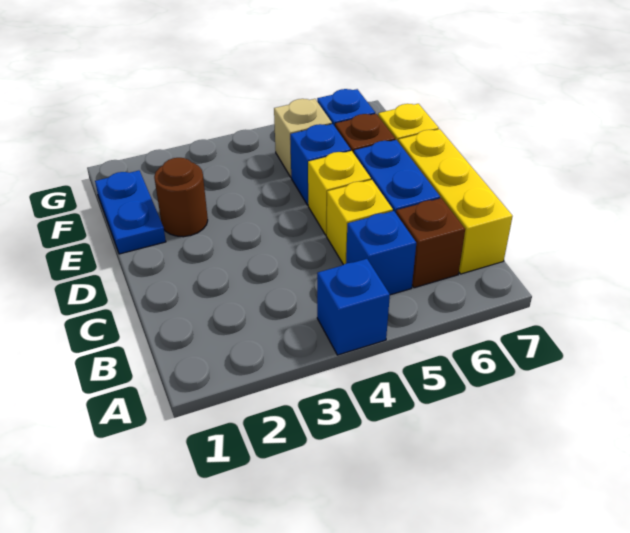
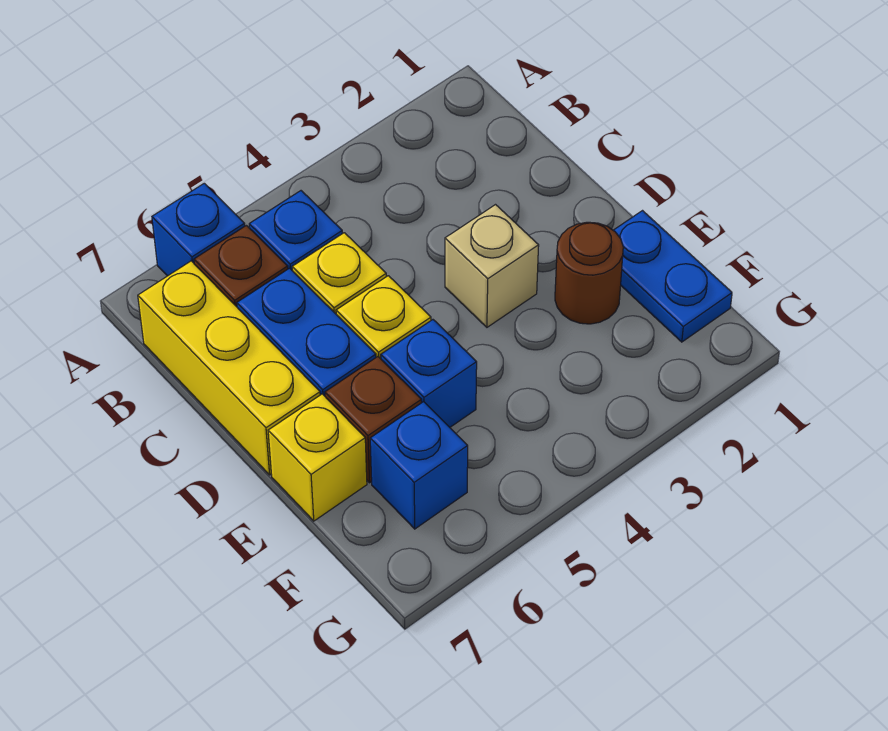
blue brick A4 level 1 -> blue brick A6 level 1
tan brick F5 level 1 -> tan brick D3 level 1

